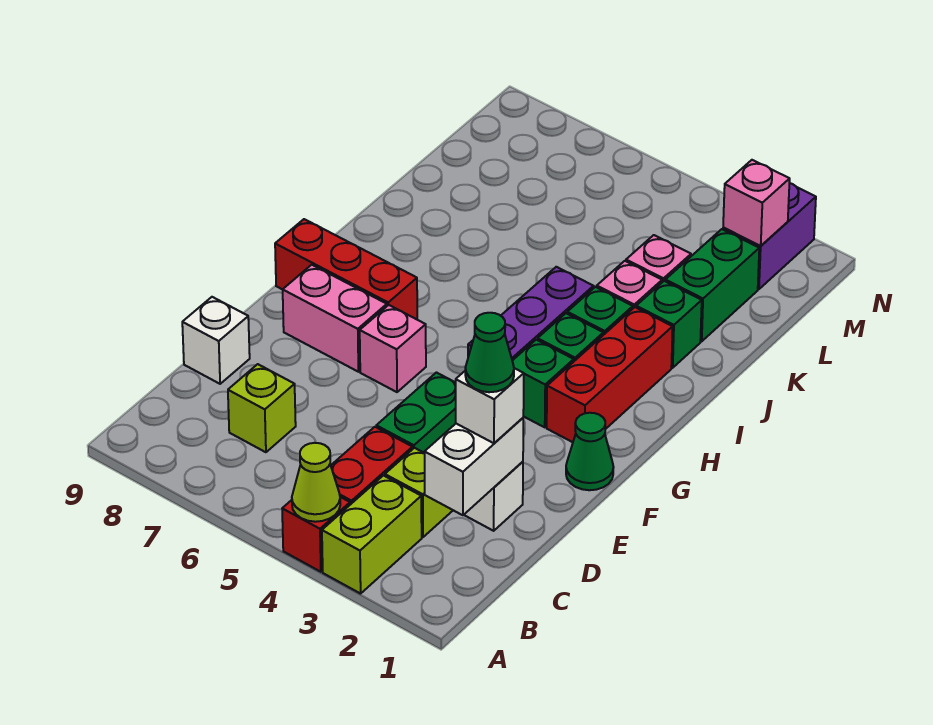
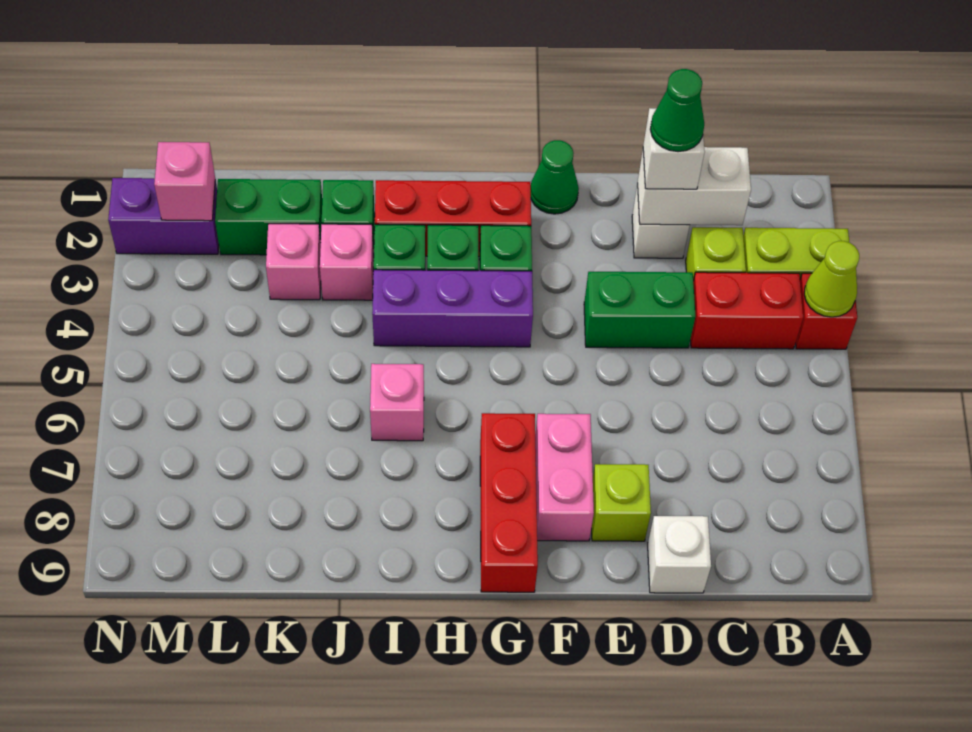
lime brick C7 level 1 -> lime brick E8 level 1
pink brick F6 level 1 -> pink brick I6 level 1

